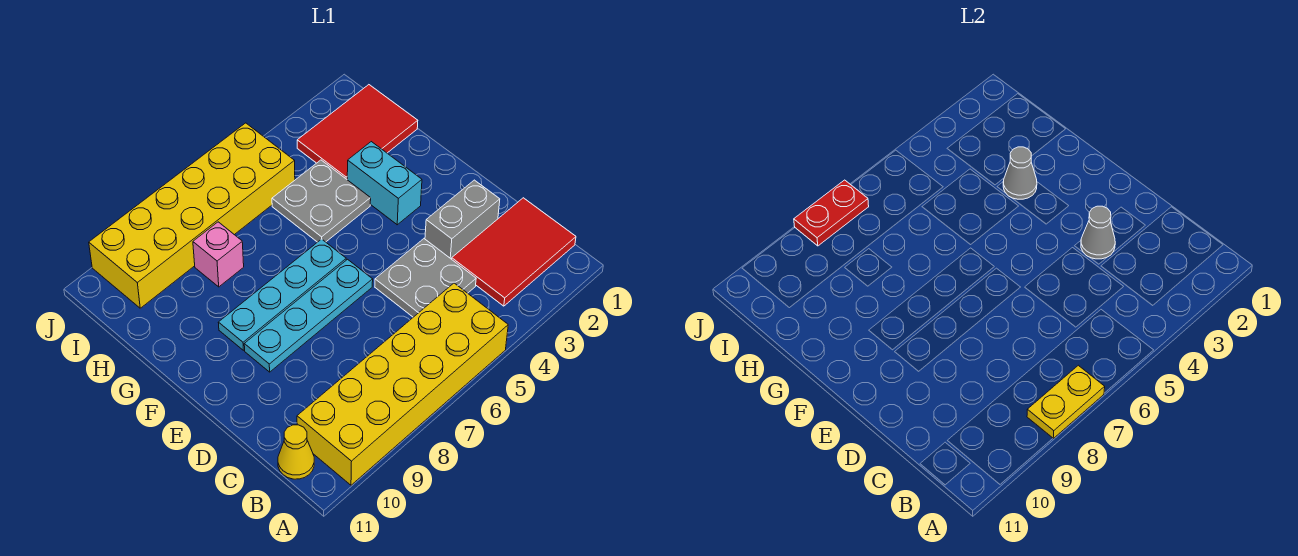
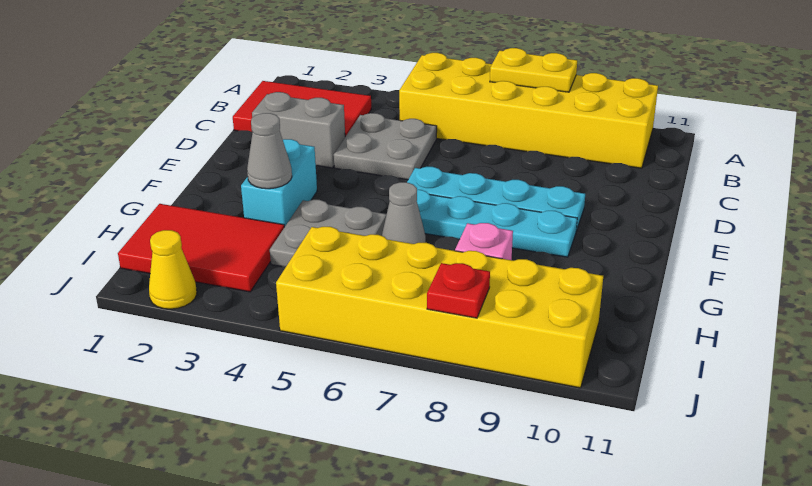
yellow cone B11 level 1 -> yellow cone J2 level 1
grey cone D3 level 2 -> grey cone G6 level 1
red plate J7:J8 level 2 -> red plate J8 level 2

